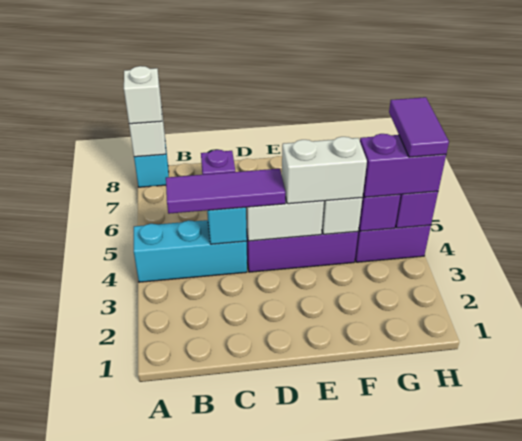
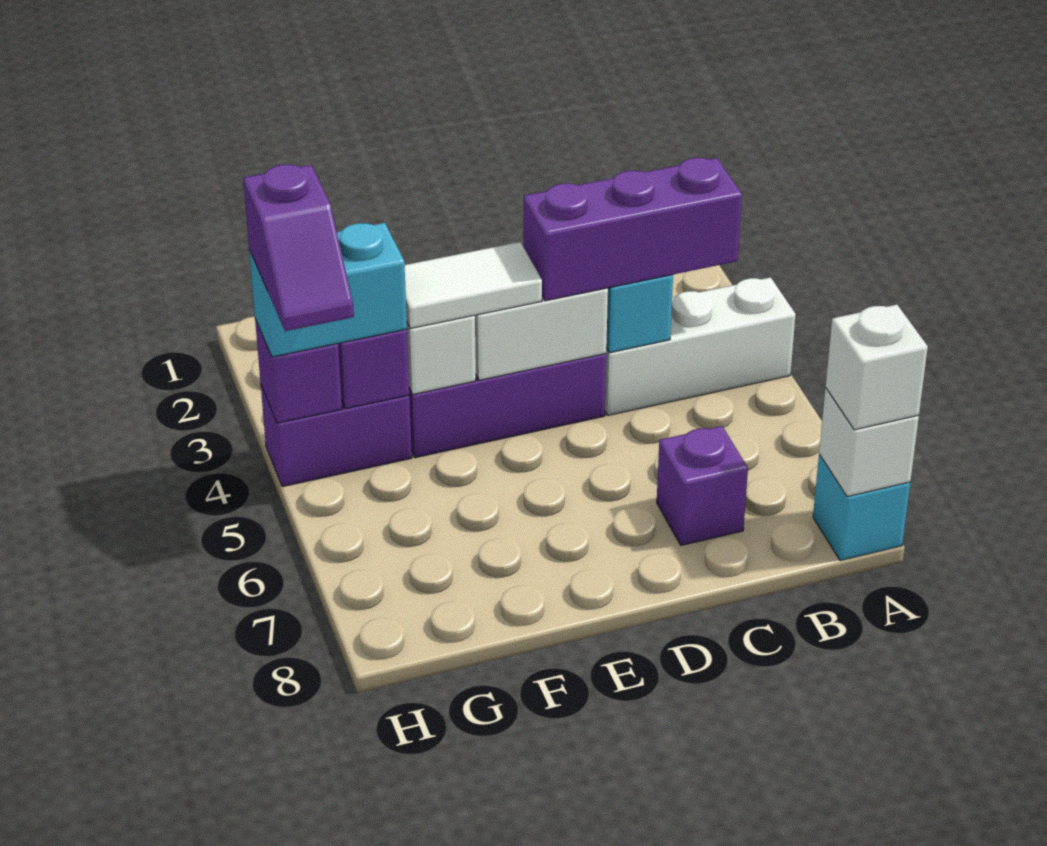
cyan brick A4:C4 level 1 -> white brick A4:C4 level 1
purple tile B4:D4 level 3 -> purple brick B4:D4 level 3
white brick E4:F4 level 3 -> white tile E4:F4 level 3
purple brick G4:H4 level 3 -> cyan brick G4:H4 level 3
purple tile H4:H5 level 4 -> purple slope H4:H5 level 4 top 4

